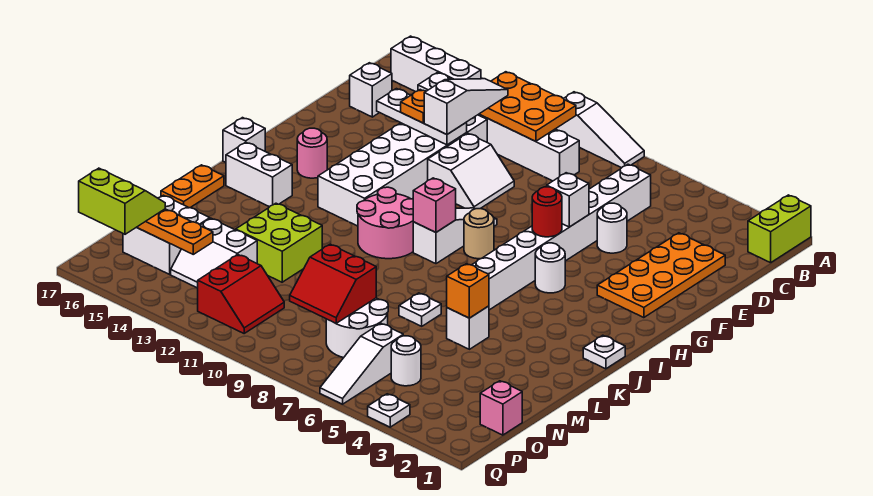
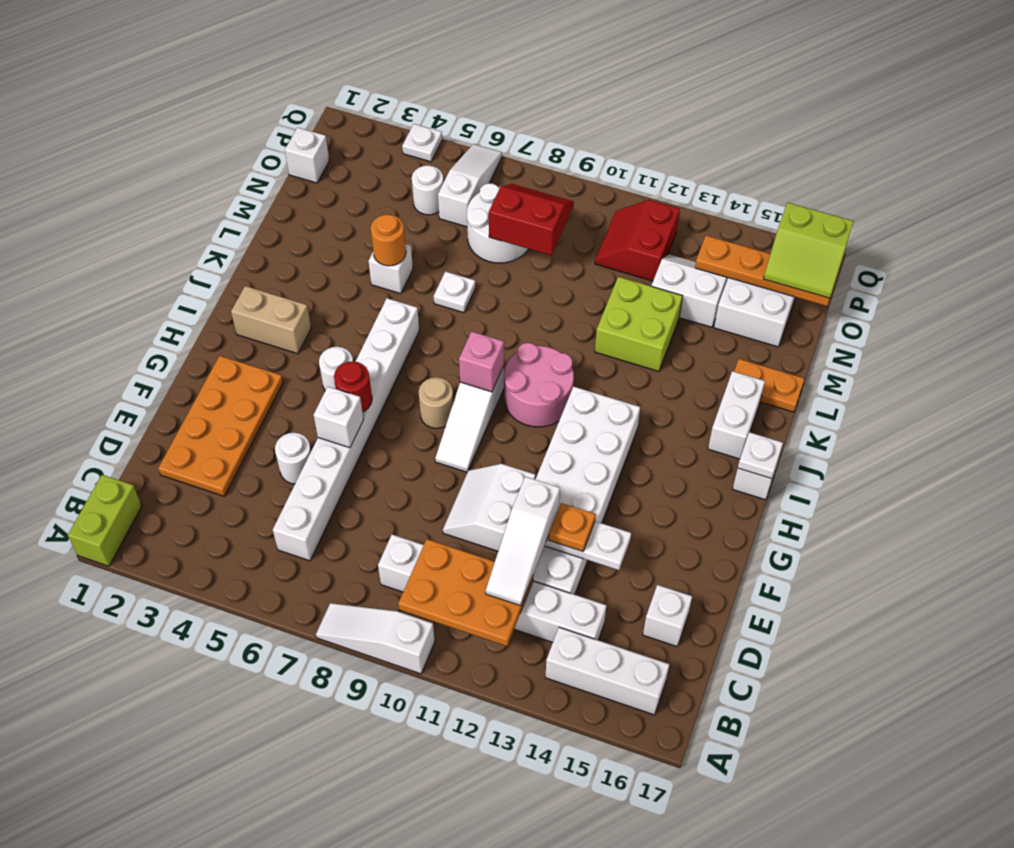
pink round brick H15 level 1 -> none
none -> tan brick I2:I3 level 1
white plate J1 level 1 -> white plate I17 level 2
white brick J15:J16 level 1 -> white brick J16:K16 level 1
orange plate K17:L17 level 1 -> orange plate L16:L17 level 1
orange brick L5 level 2 -> orange round brick L5 level 2
pink brick O1 level 1 -> white brick O1 level 1

